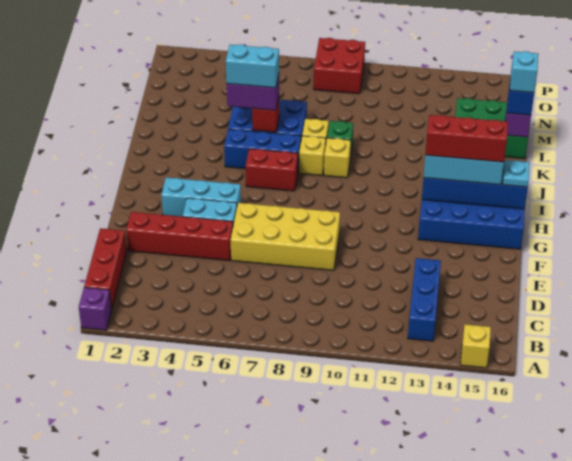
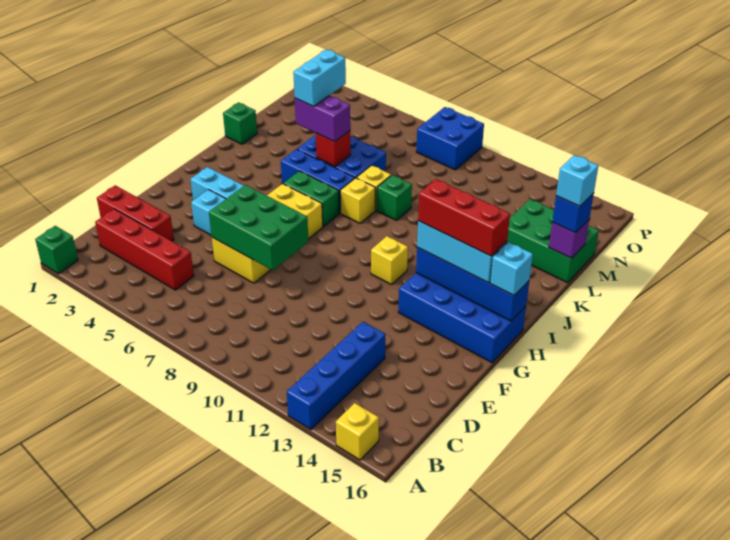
purple brick A1 level 1 -> green brick A1 level 1
red brick B1:D1 level 1 -> red brick D1:D3 level 1
blue brick B13:D13 level 1 -> blue brick A13:D13 level 1
red brick E2:E5 level 1 -> red brick C2:C5 level 1
yellow brick E6:F9 level 1 -> yellow brick E6:H7 level 1
none -> green brick E6:F8 level 2
cyan plate H16 level 3 -> cyan brick H16 level 3
red brick I6:I7 level 1 -> green brick I6:I7 level 1
yellow brick J9 level 1 -> yellow brick H11 level 1
none -> green brick K1 level 1
cyan brick K5:K6 level 4 -> cyan brick K5:L5 level 4
red brick O8:P9 level 1 -> blue brick O8:P9 level 1

